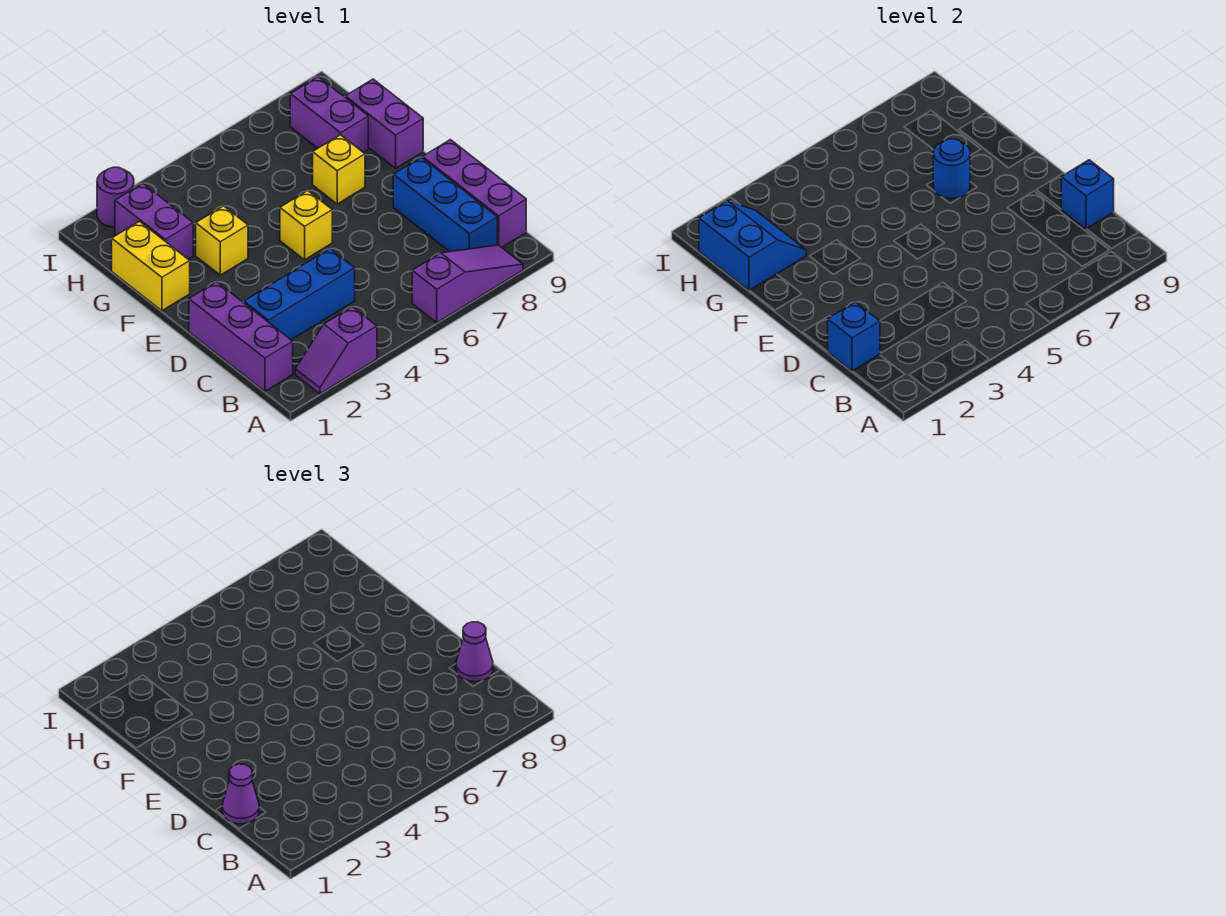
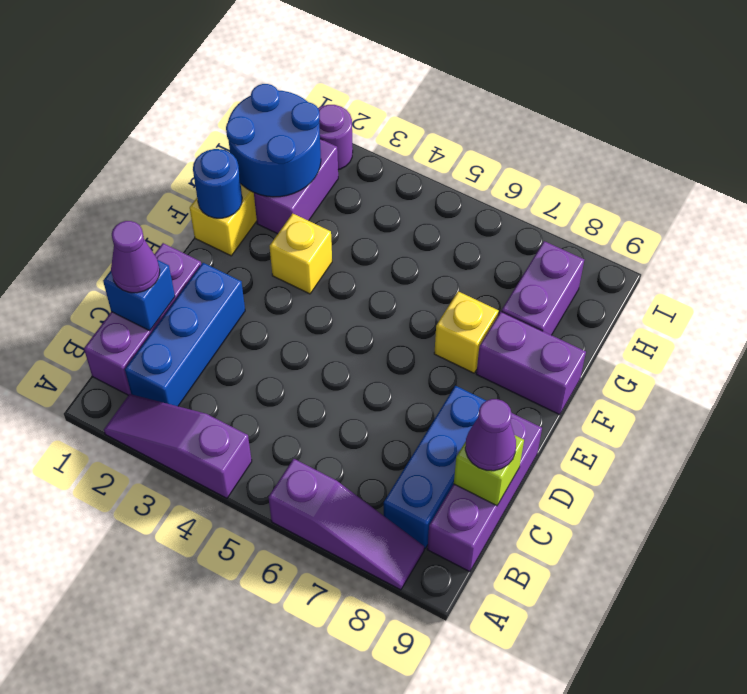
purple slope A2:A3 level 1 top 3 -> purple slope A2:A4 level 1 top 4
blue brick C2:C4 level 1 -> blue brick B2:D2 level 1
blue brick C9 level 2 -> lime brick C9 level 2
yellow brick E5 level 1 -> none
blue round brick F7 level 2 -> blue round brick F1 level 2
purple brick F9:G9 level 1 -> purple brick F8:F9 level 1
blue slope G1:H2 level 2 top 1 -> blue round brick G1:H2 level 2

